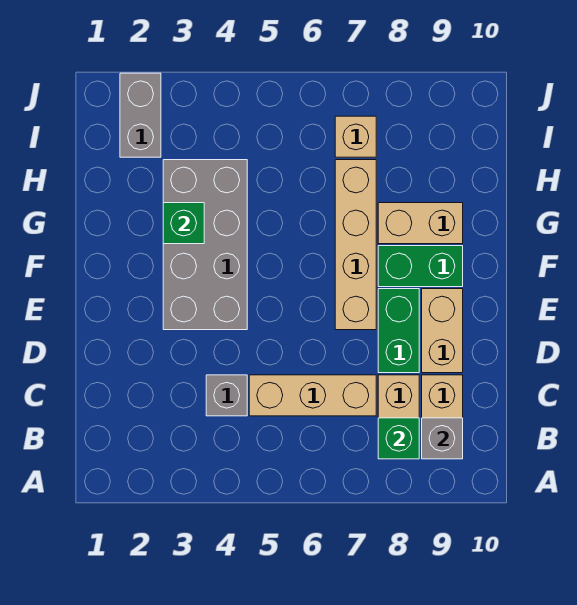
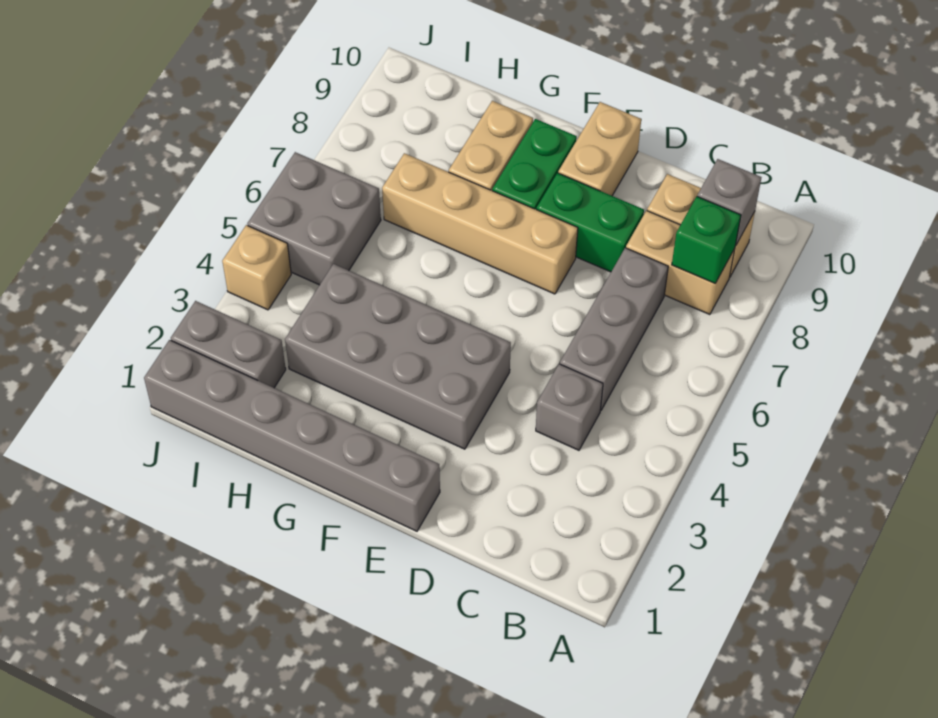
tan brick C5:C7 level 1 -> grey brick C5:C7 level 1
tan brick D9:E9 level 1 -> tan brick E9:E10 level 1
none -> grey brick E1:J1 level 1
green brick G3 level 2 -> none
none -> grey brick I5:J6 level 1
tan brick I7 level 1 -> tan brick J4 level 1

